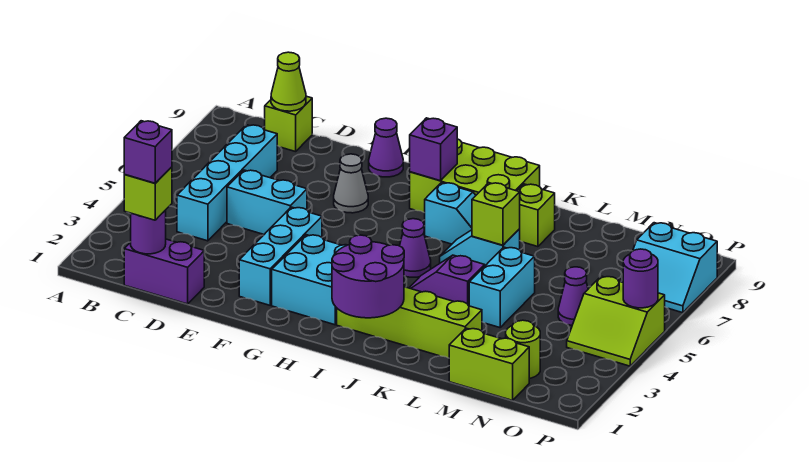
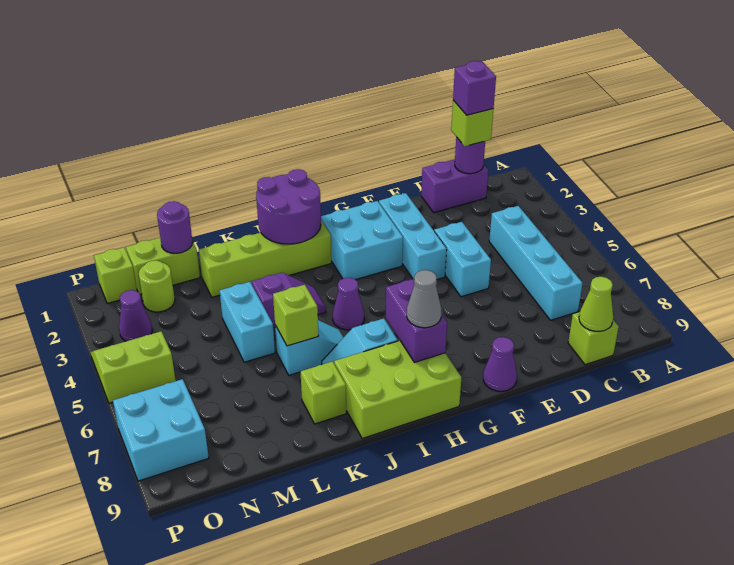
cyan brick D5:E5 level 1 -> cyan brick E4:E5 level 1
grey cone F7 level 1 -> grey cone H8 level 3
purple brick H8 level 2 -> purple brick H7:H8 level 2
purple cone N5 level 1 -> purple cone O3 level 1
none -> lime brick O1 level 1
cyan slope O7:P8 level 1 top 8 -> cyan brick O7:P8 level 1
purple round brick P5 level 2 -> purple round brick M1 level 2

